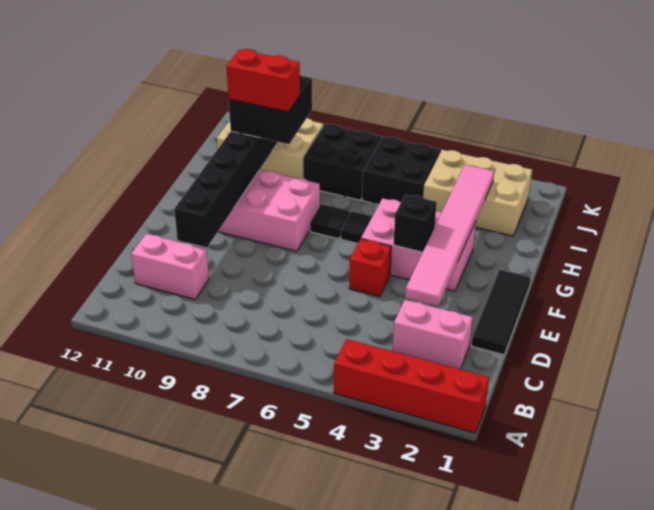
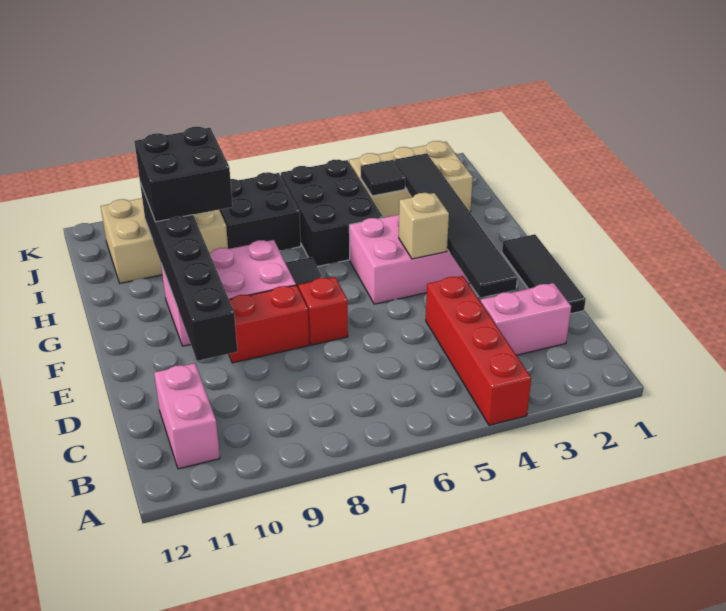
red brick A1:A4 level 1 -> red brick A4:D4 level 1
pink brick C10:C11 level 1 -> pink brick B11:C11 level 1
pink tile D3:I3 level 2 -> black tile D3:I3 level 2
red brick E5 level 1 -> red brick E7 level 1
black brick F4 level 2 -> tan brick F4 level 2
black tile G6 level 1 -> black tile I4 level 2
red brick H9:H10 level 4 -> red brick E8:E9 level 1
black brick I5:J6 level 1 -> black brick H5:J6 level 1

